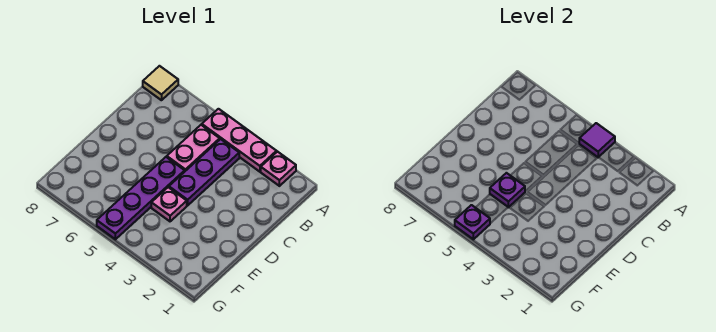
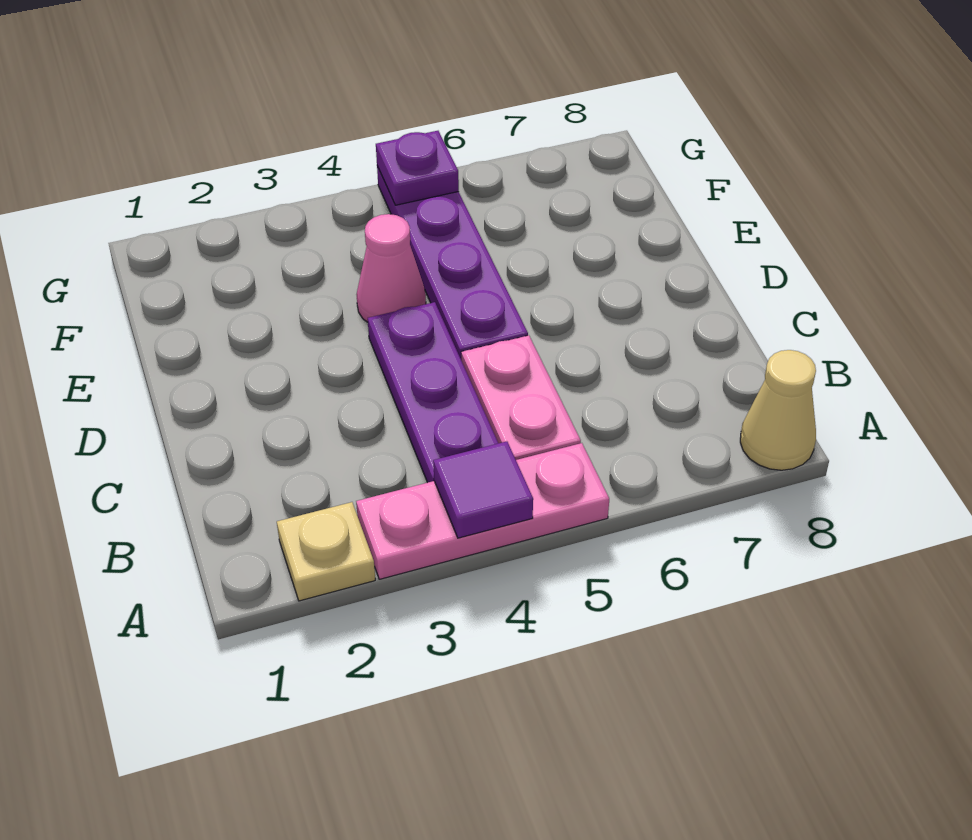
pink plate A2 level 1 -> tan plate A2 level 1
tan tile A8 level 1 -> tan cone A8 level 1
pink plate E4 level 1 -> pink cone E4 level 1
purple plate E5 level 2 -> none

